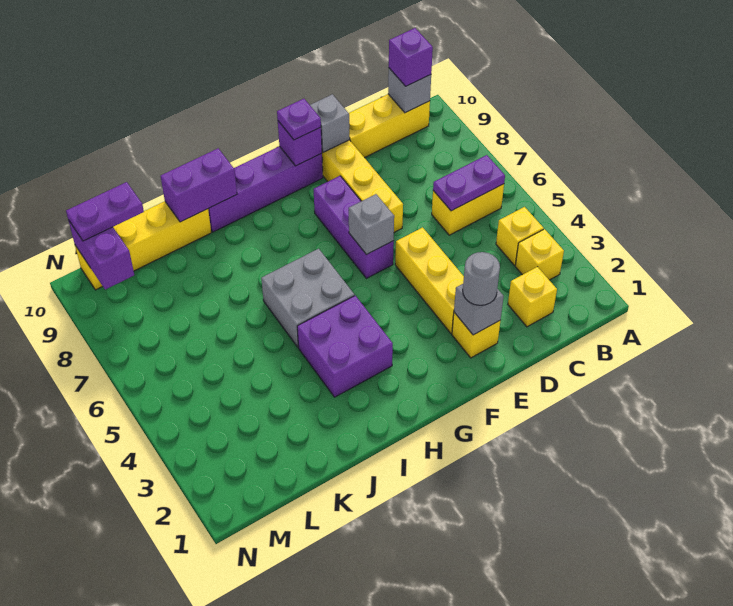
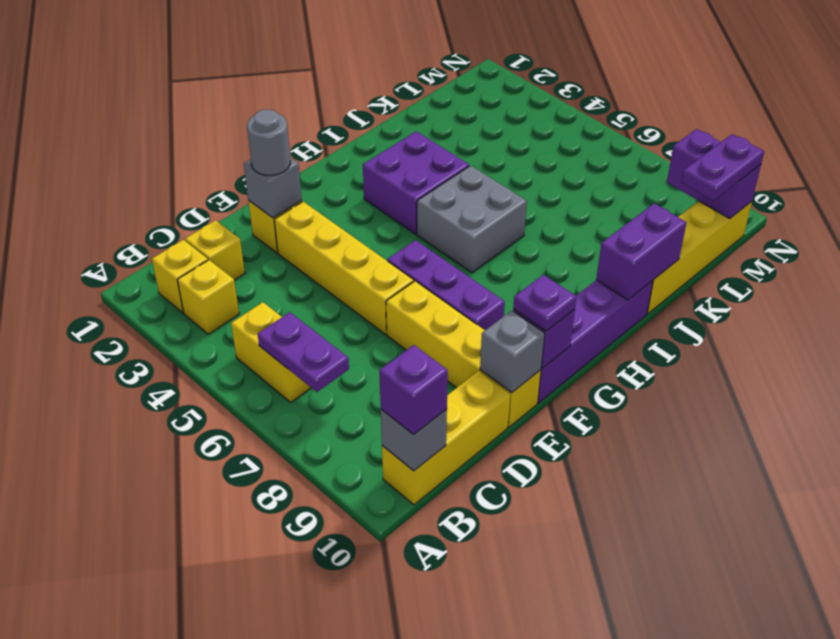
yellow brick B4 level 1 -> yellow brick B2 level 1
yellow brick B6:C6 level 1 -> yellow brick B5:B6 level 1
purple plate B6:C6 level 2 -> purple plate B6:B7 level 2
yellow brick E3:E5 level 1 -> yellow brick E3:E6 level 1
grey brick F6 level 2 -> none

